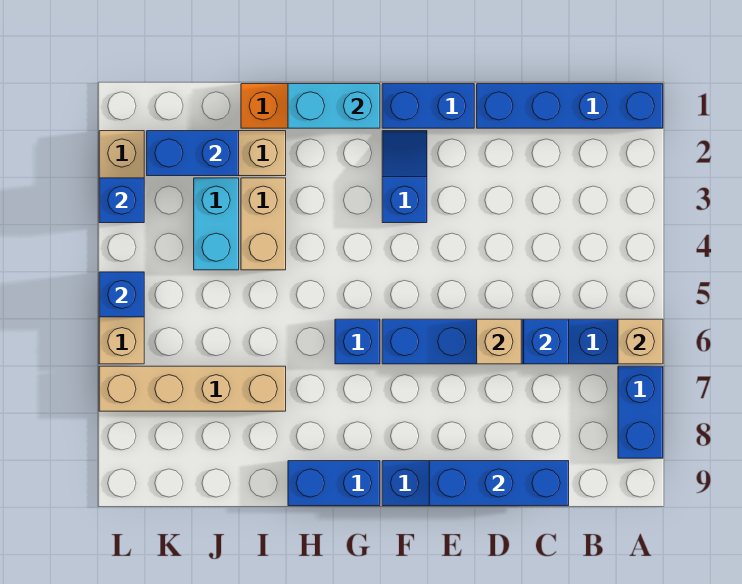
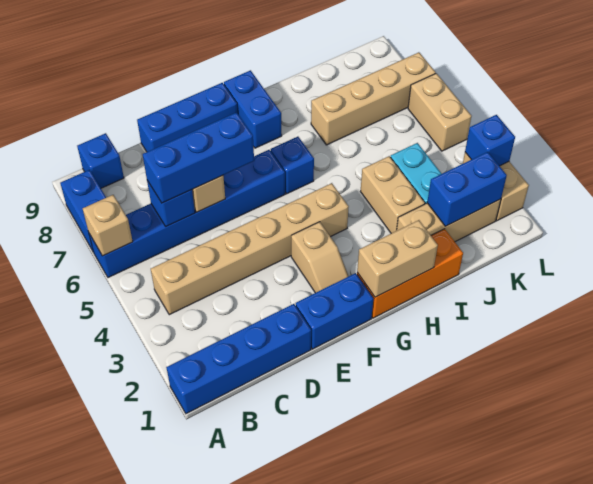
none -> tan brick B4:G4 level 1
blue brick C9:E9 level 2 -> blue brick C6:E6 level 3
blue slope F2:F3 level 1 top 3 -> tan slope F2:F3 level 1 top 3
cyan brick G1:H1 level 2 -> tan brick G1:H1 level 2
blue brick G9:H9 level 1 -> blue brick G8:G9 level 1
blue brick L5 level 2 -> blue brick B9 level 1

